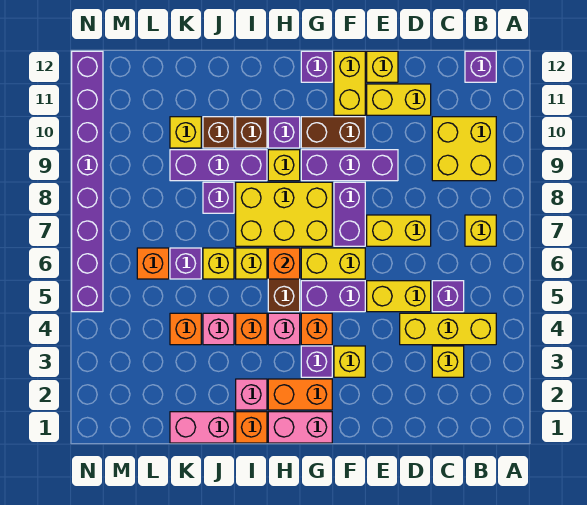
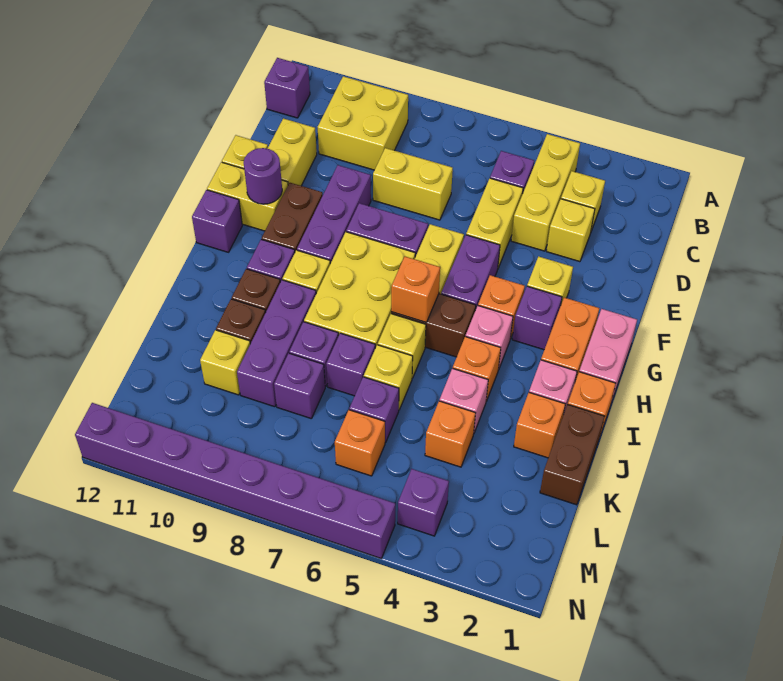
yellow brick B7 level 1 -> yellow brick D3 level 1
yellow brick D7:E7 level 1 -> yellow brick D7:D8 level 1
none -> purple round brick F11 level 2
pink brick J1:K1 level 1 -> brown brick J1:K1 level 1
none -> orange brick J2 level 1
none -> purple brick J7 level 1
none -> purple brick K8 level 1
none -> purple brick M4 level 1

